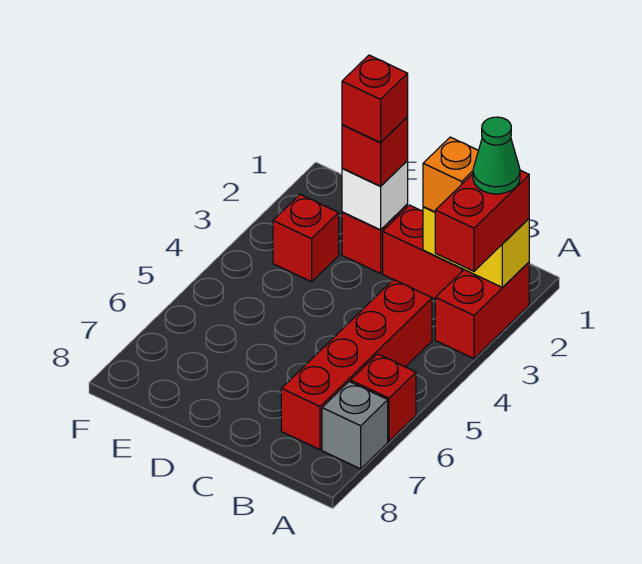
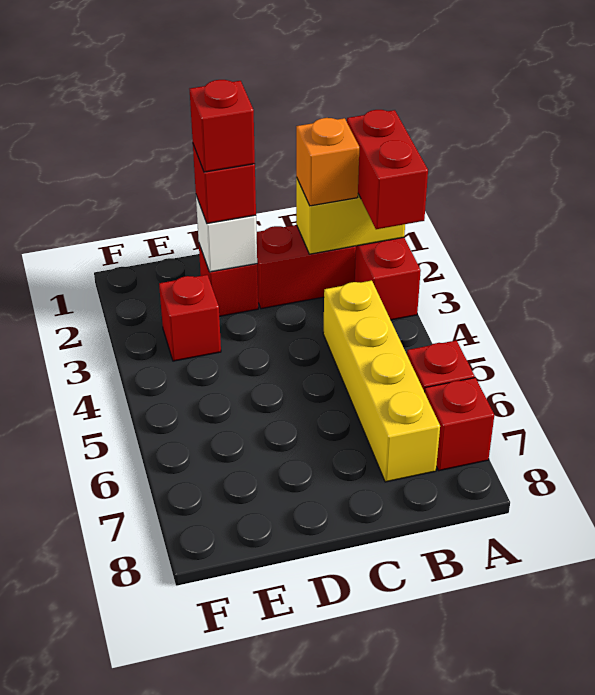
green cone A2 level 4 -> none
grey brick A7 level 1 -> red brick A7 level 1
red brick B4:B7 level 1 -> yellow brick B4:B7 level 1

